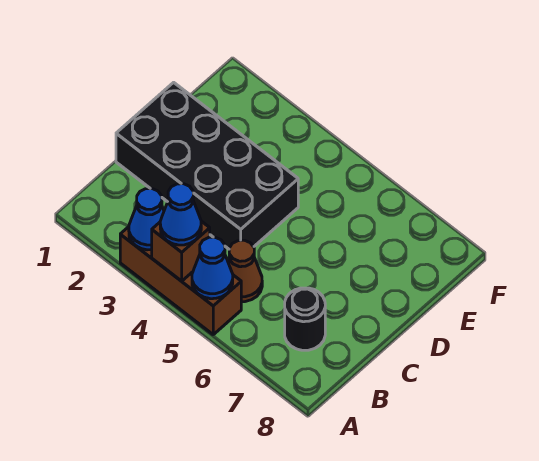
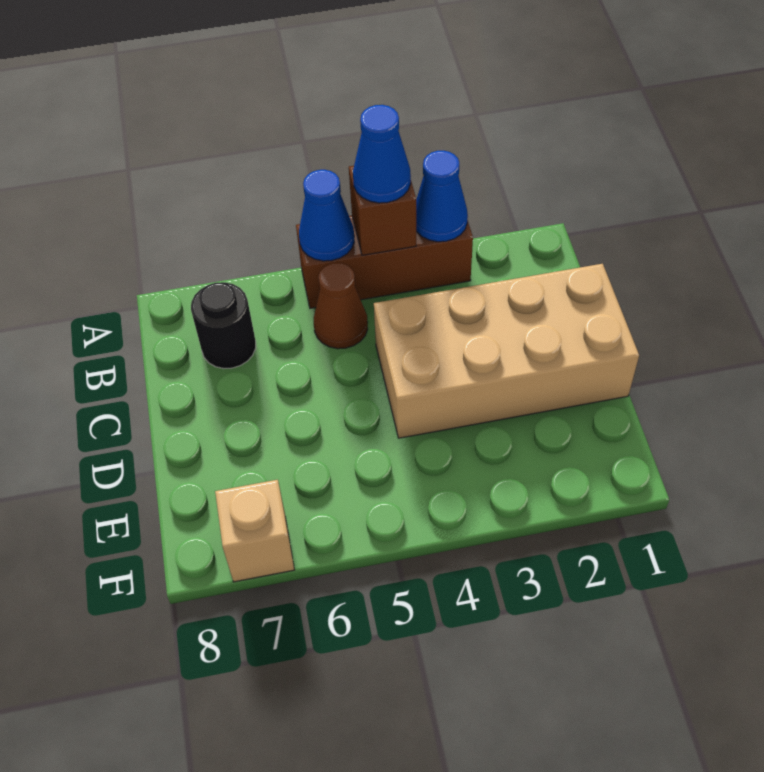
black brick C1:D4 level 1 -> tan brick C1:D4 level 1
none -> tan brick F7 level 1

